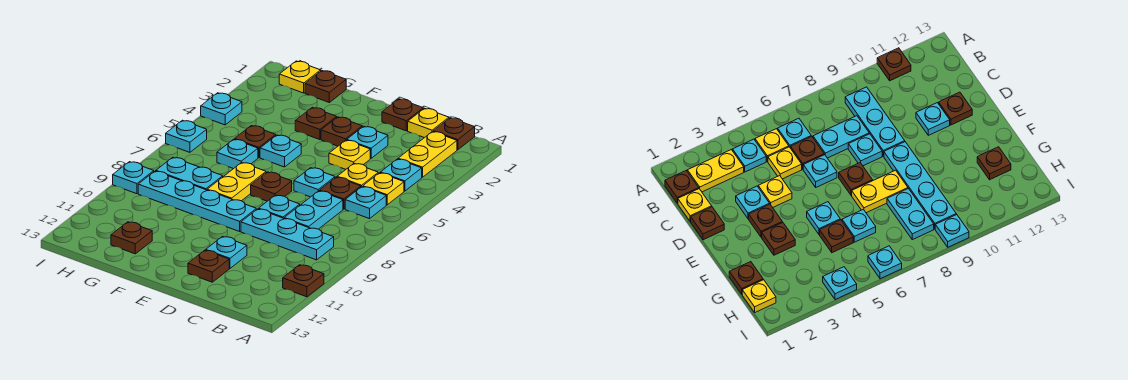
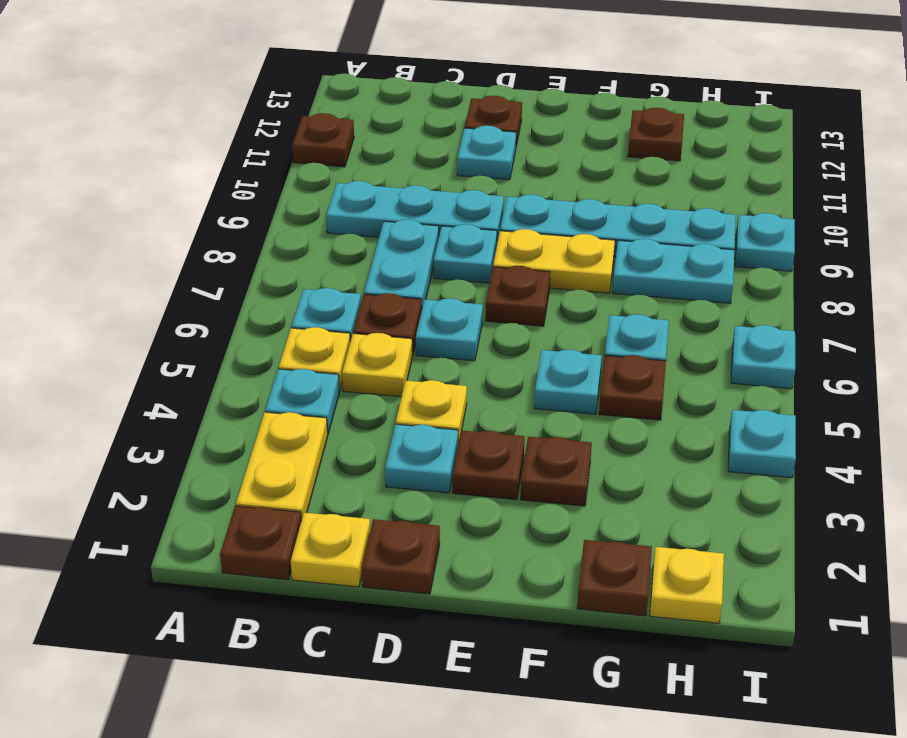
yellow plate F7:F8 level 1 -> yellow plate E8:F8 level 1

